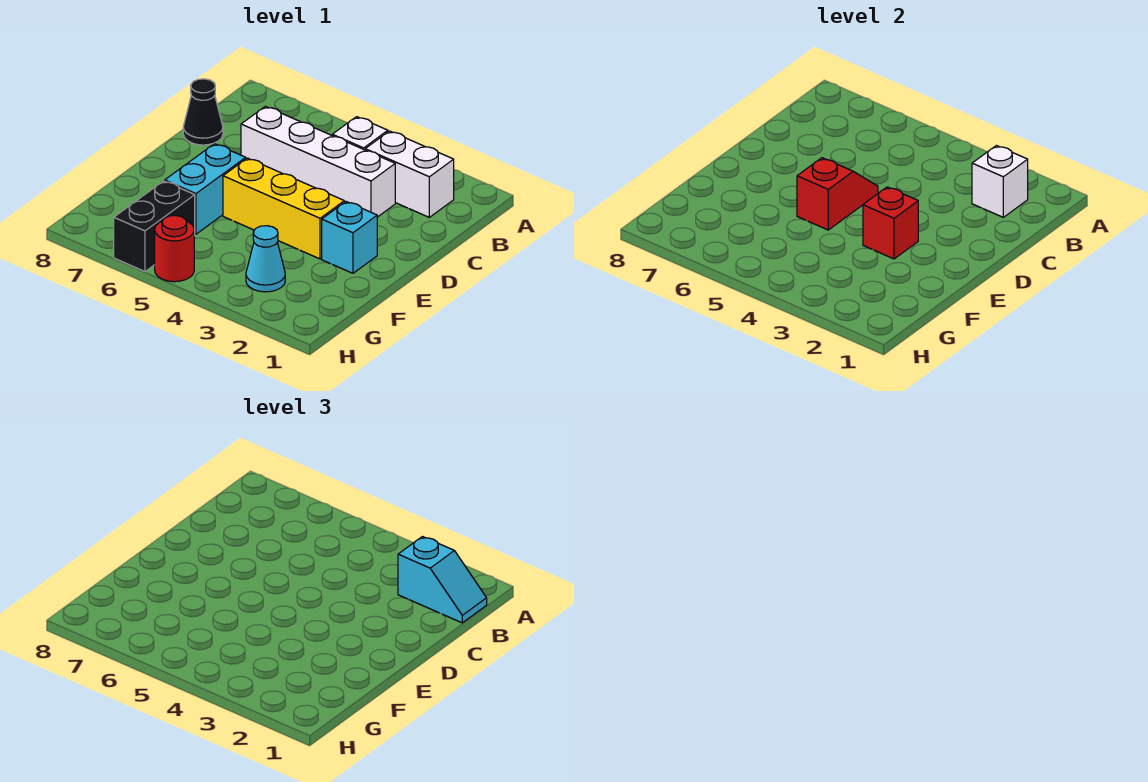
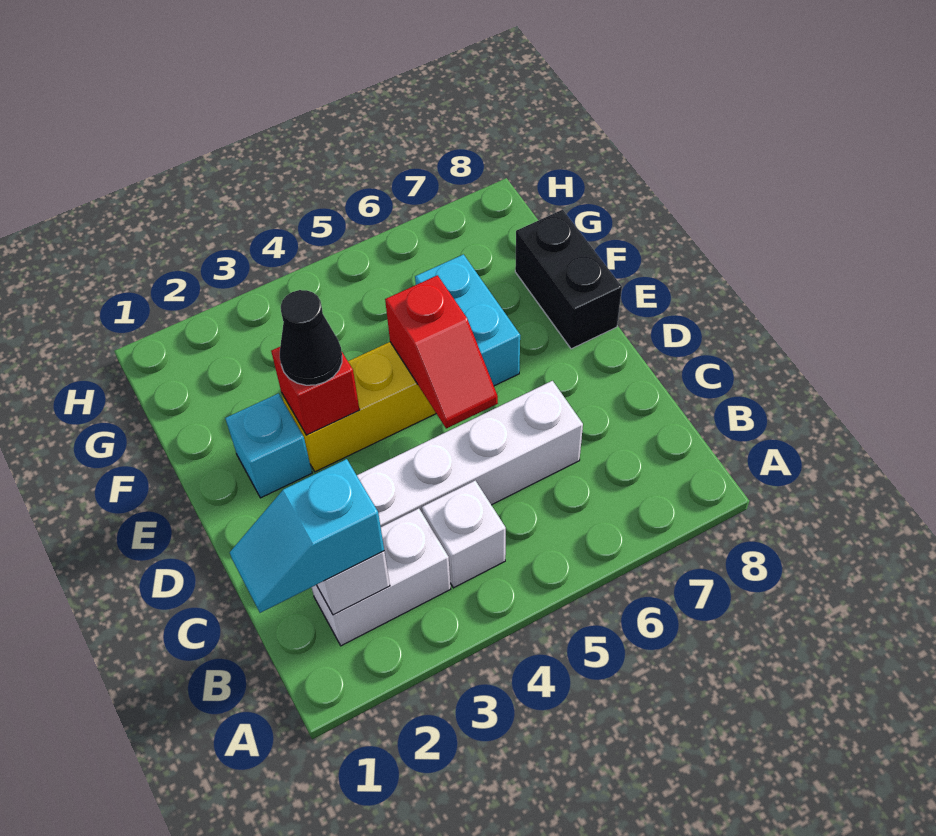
black cone C8 level 1 -> black cone E3 level 3
cyan cone G3 level 1 -> none
black brick G6:H6 level 1 -> black brick E8:F8 level 1
red round brick H5 level 1 -> none

